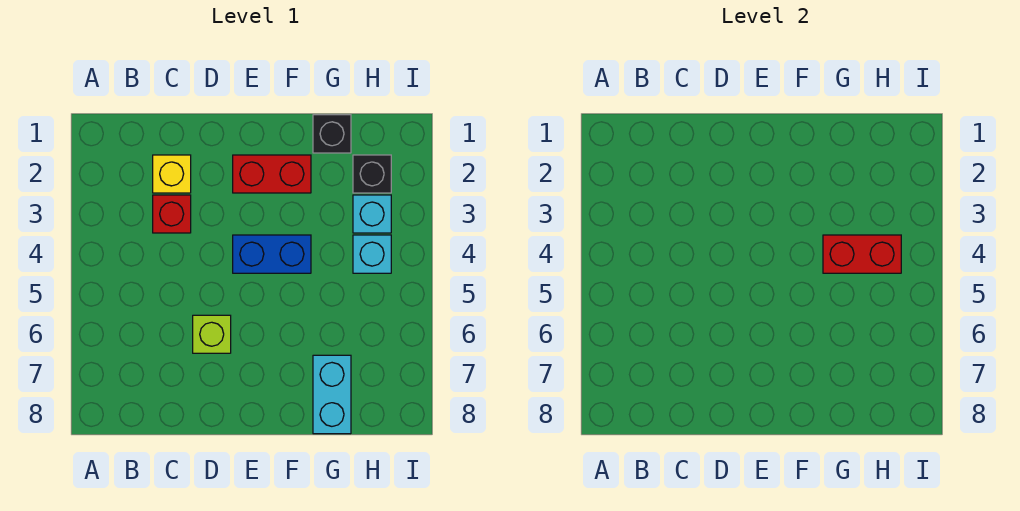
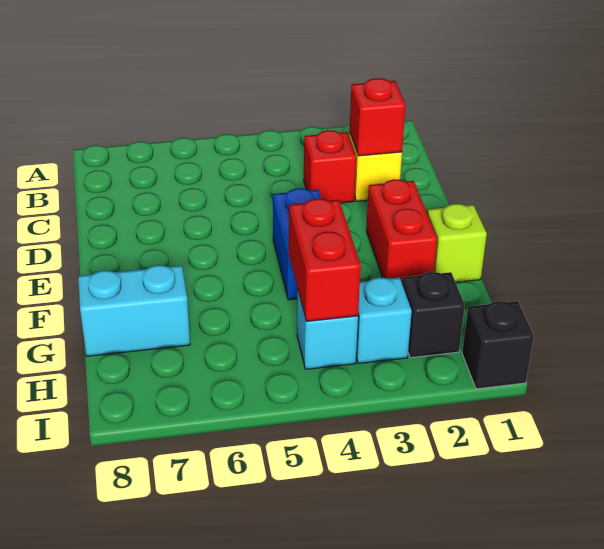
none -> red brick C2 level 2
lime brick D6 level 1 -> lime brick F1 level 1
black brick G1 level 1 -> black brick I1 level 1

